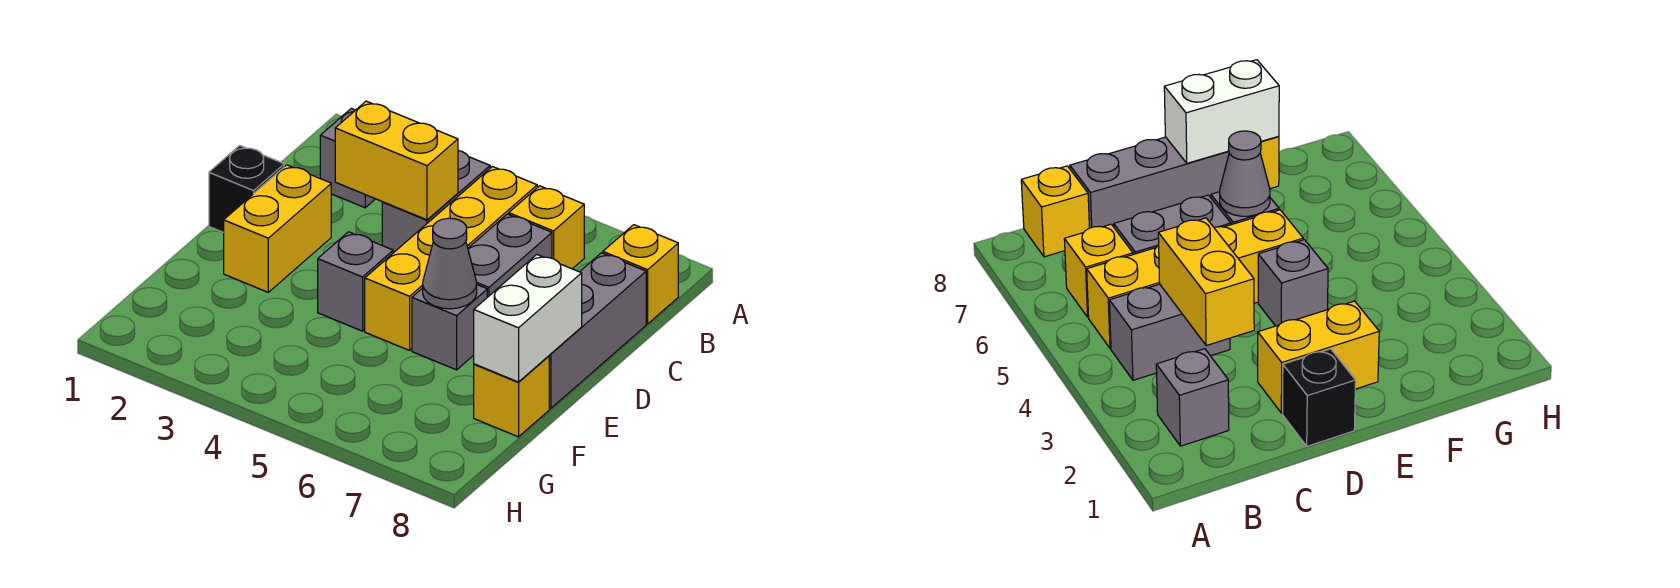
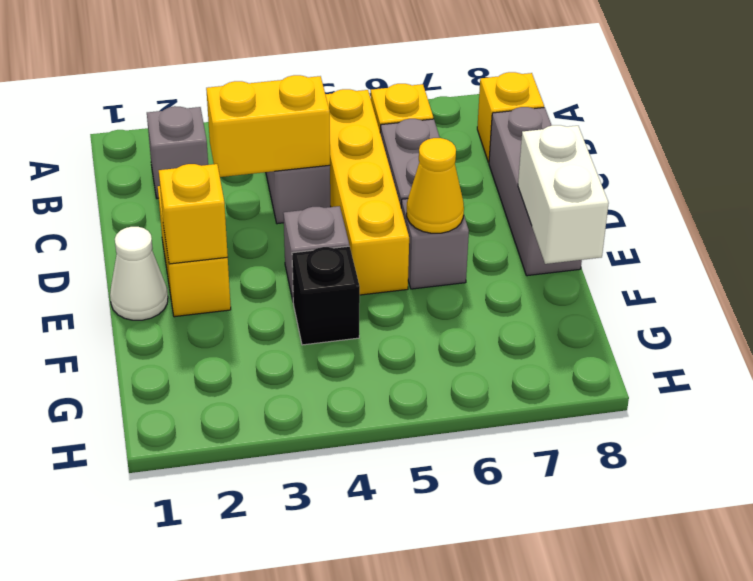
black brick D1 level 1 -> black brick F4 level 1
none -> white cone E1 level 1
grey cone E6 level 2 -> yellow cone E6 level 2
yellow brick F8 level 1 -> yellow brick E2 level 2

